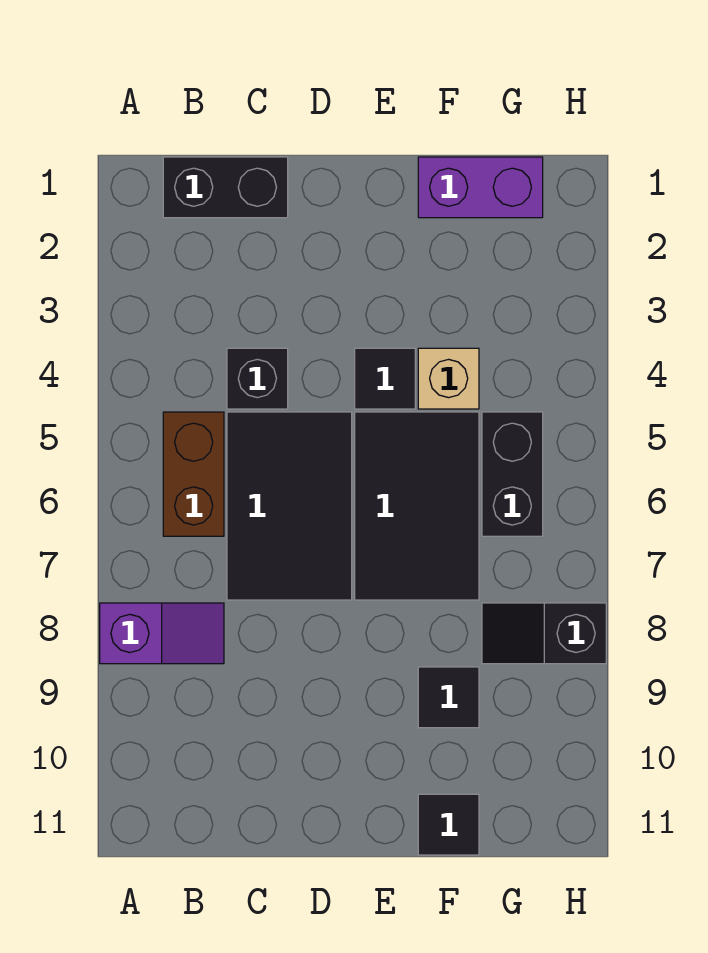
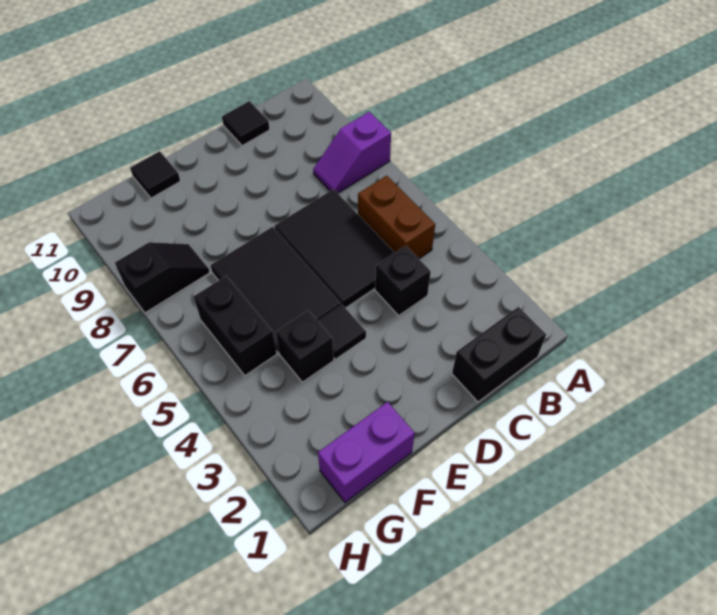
tan brick F4 level 1 -> black brick F4 level 1
black tile F9 level 1 -> black tile C11 level 1

